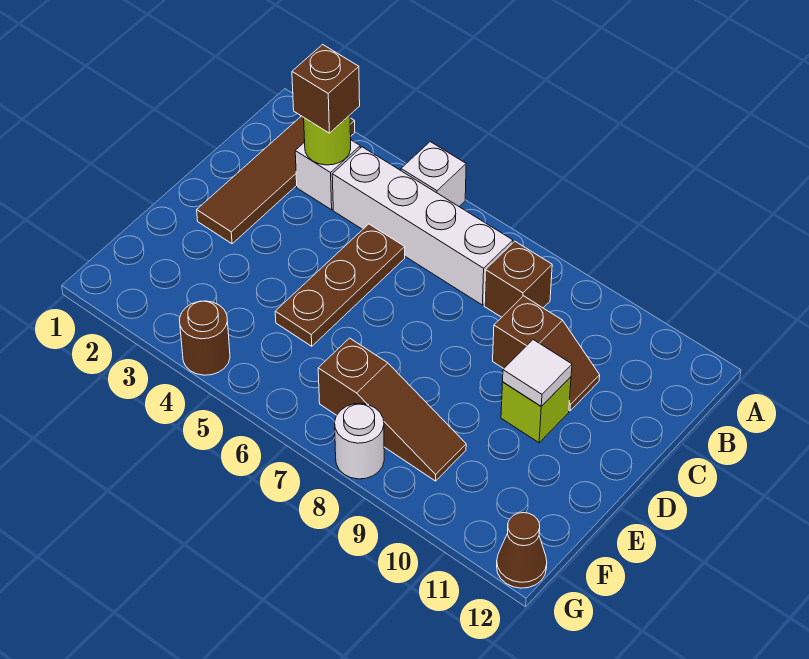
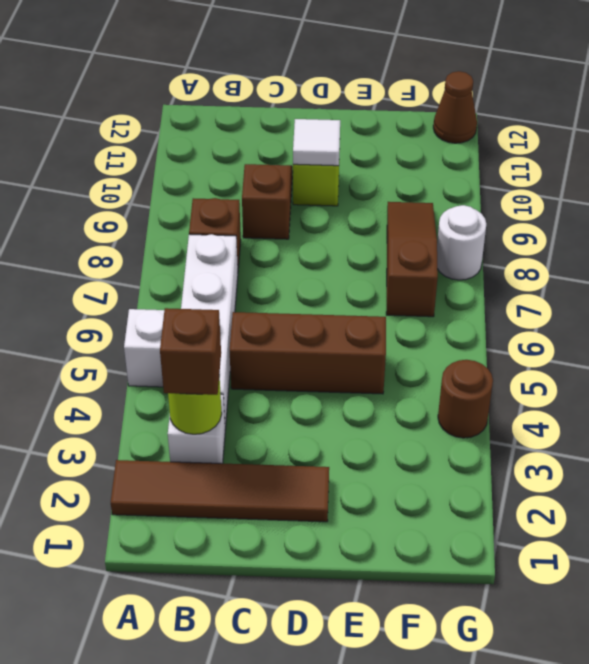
brown plate C5:E5 level 1 -> brown brick C5:E5 level 1

